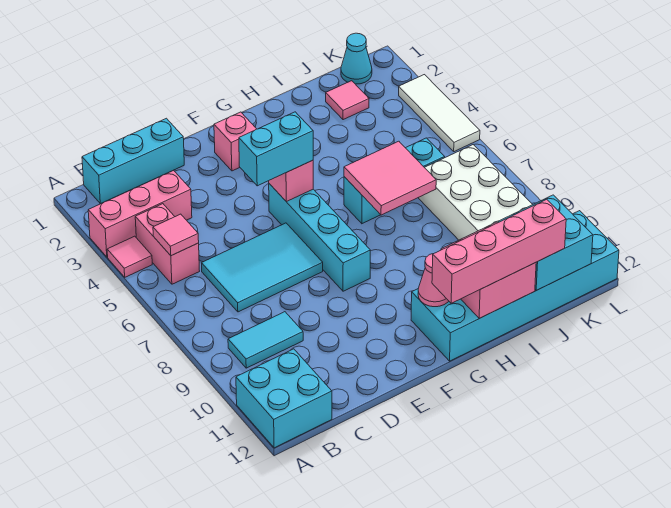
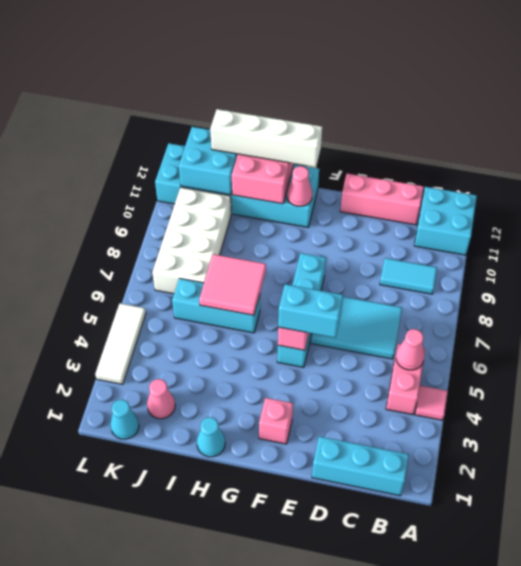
pink brick A3:C3 level 1 -> pink brick C12:E12 level 1
pink tile B5 level 2 -> pink cone B5 level 2
pink brick G12:J12 level 3 -> white brick G12:J12 level 3
none -> cyan cone H1 level 1
pink tile J2 level 1 -> pink cone J2 level 1

